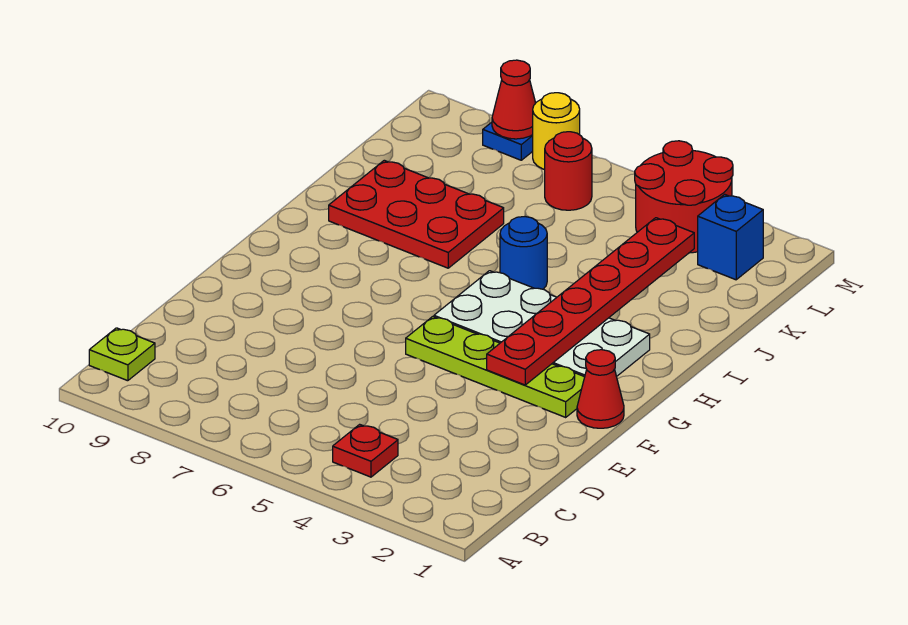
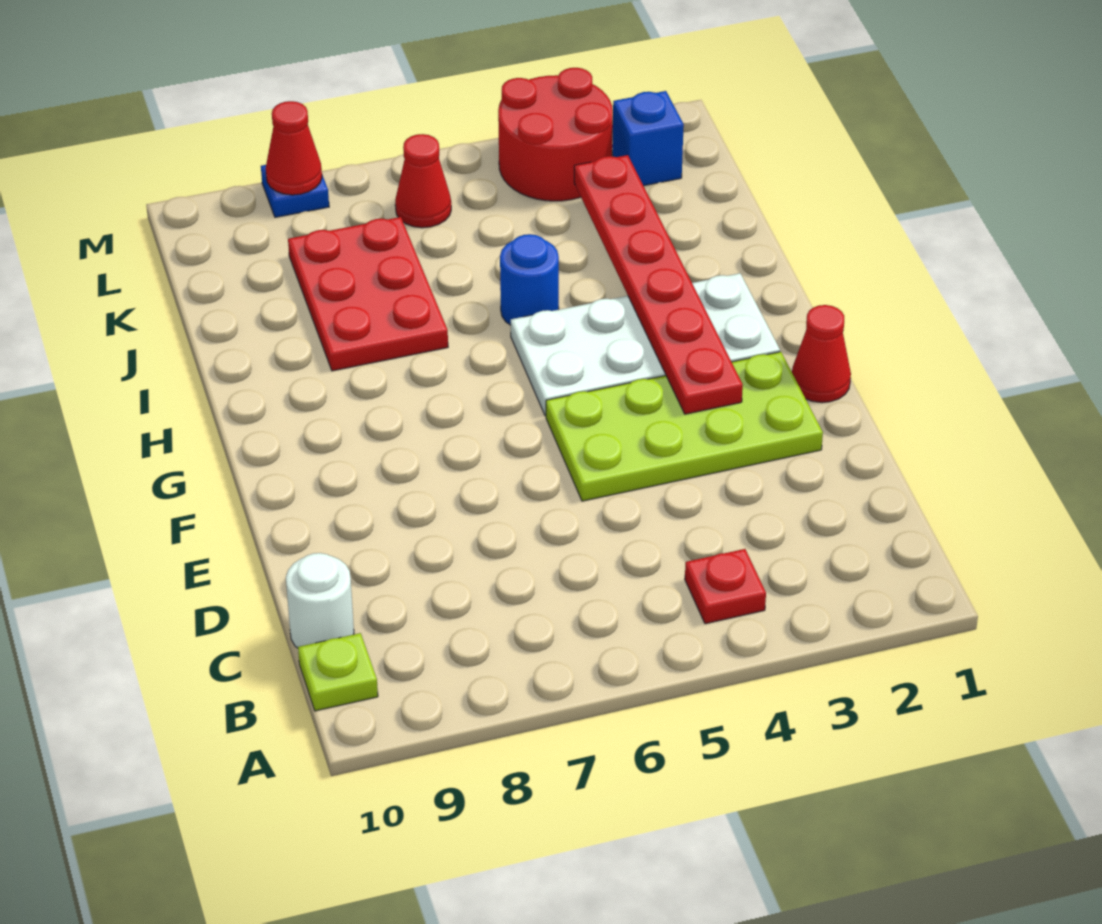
none -> white round brick C10 level 1
lime plate F2:F5 level 1 -> lime plate E2:F5 level 1
red plate I7:J9 level 1 -> red plate I7:K8 level 1
red round brick L6 level 1 -> red cone L6 level 1
yellow round brick M7 level 1 -> none

